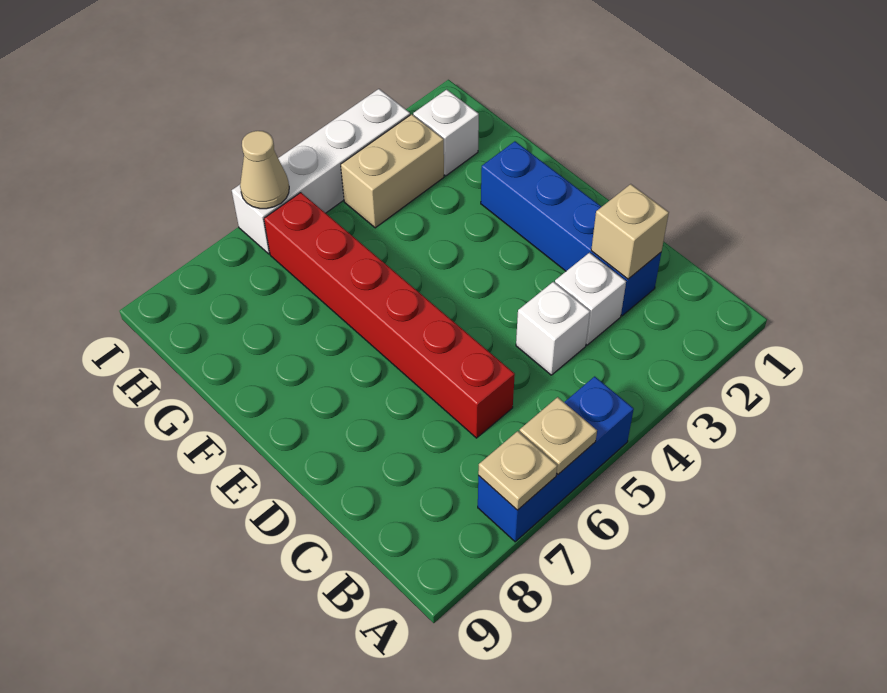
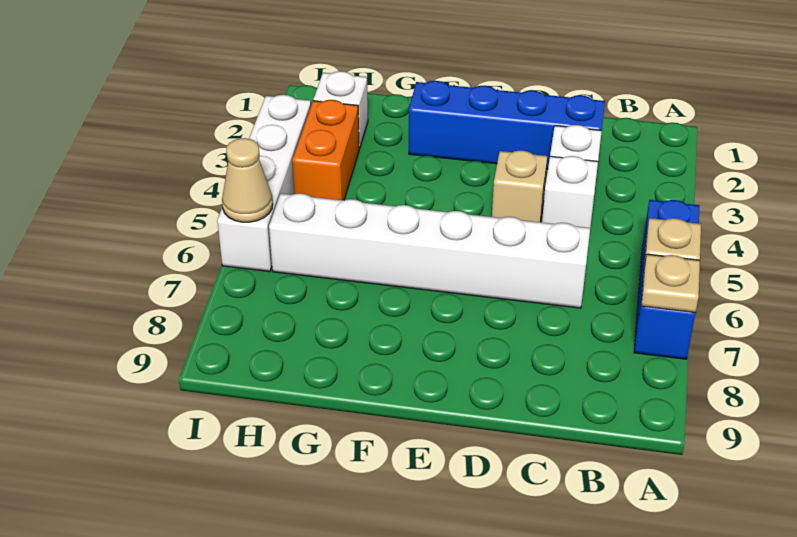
tan brick C2 level 2 -> tan brick D4 level 1
red brick C6:H6 level 1 -> white brick C6:H6 level 1
tan brick H3:H4 level 1 -> orange brick H3:H4 level 1

